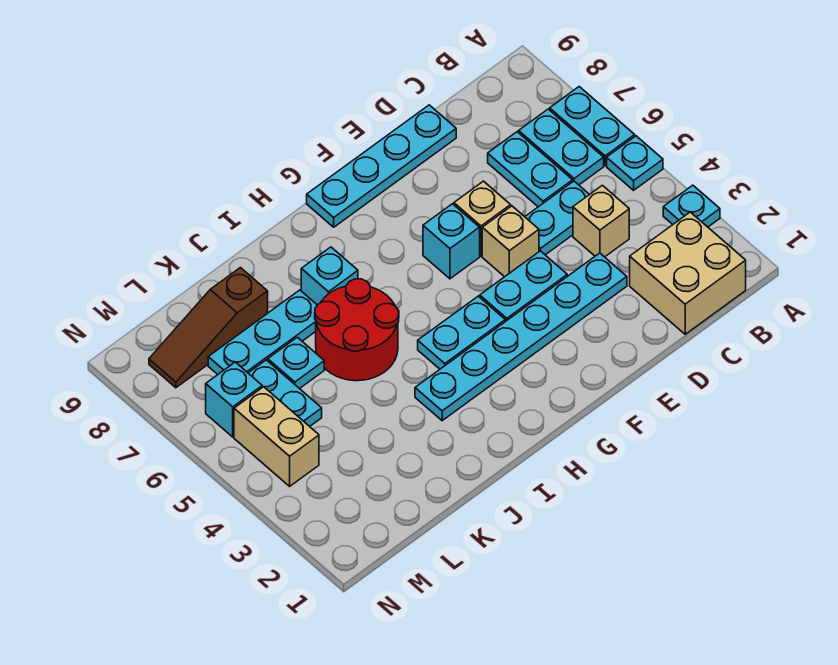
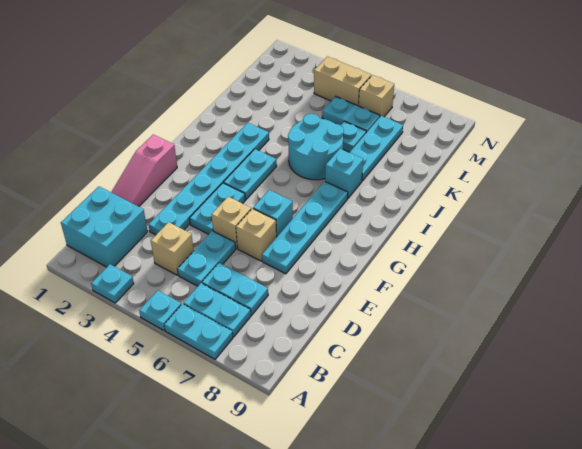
tan brick B1:C2 level 1 -> cyan brick B1:C2 level 1
none -> pink slope D1:F1 level 1 top F
cyan plate D9:G9 level 1 -> cyan plate E7:H7 level 1
red round brick I5:J6 level 1 -> cyan round brick I5:J6 level 1
brown slope K8:M8 level 1 top K -> none
cyan brick M6 level 1 -> tan brick M6 level 1

